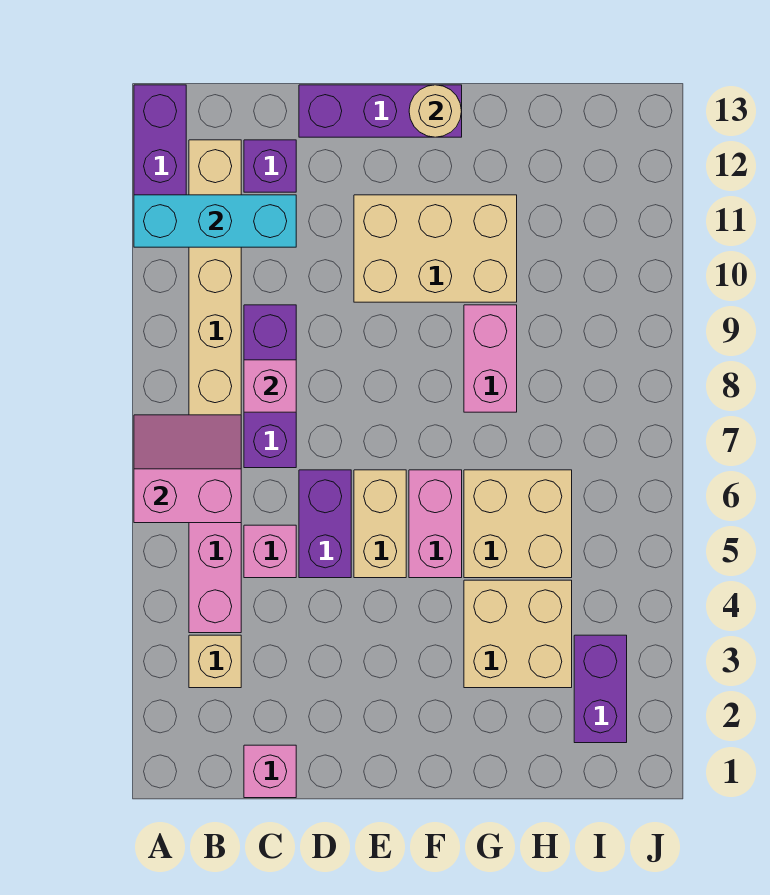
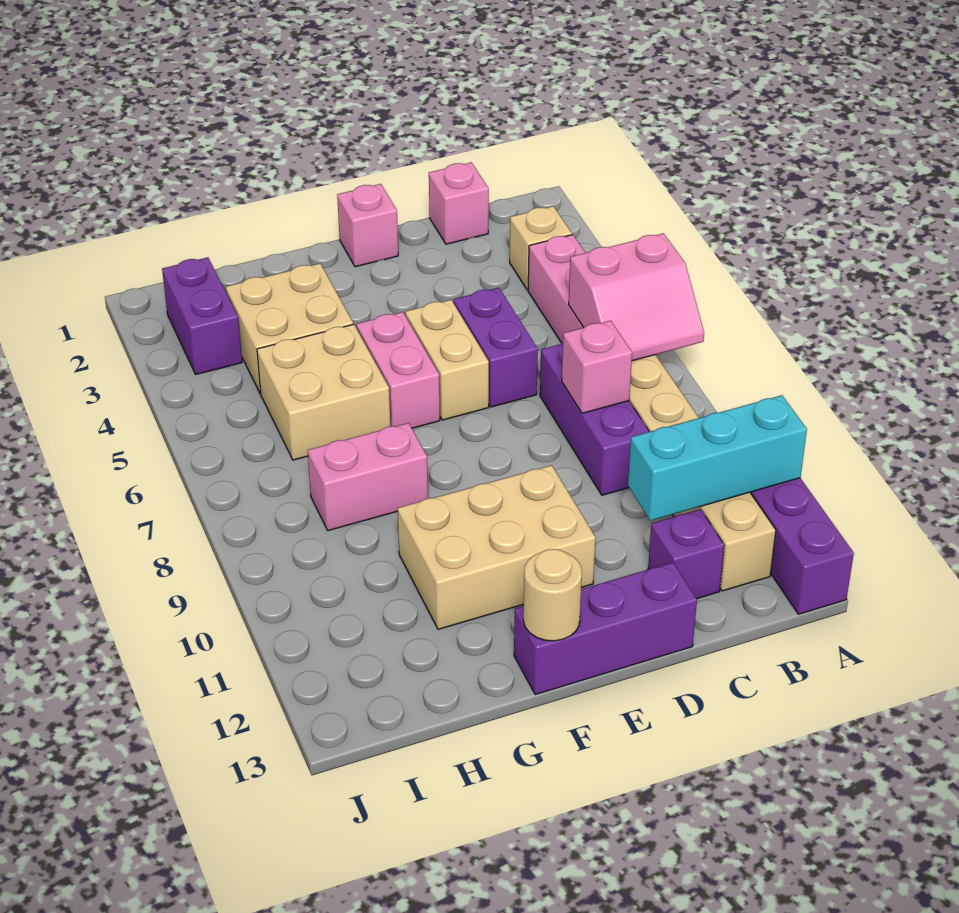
pink brick C5 level 1 -> pink brick E1 level 1
pink brick G8:G9 level 1 -> pink brick G8:H8 level 1

